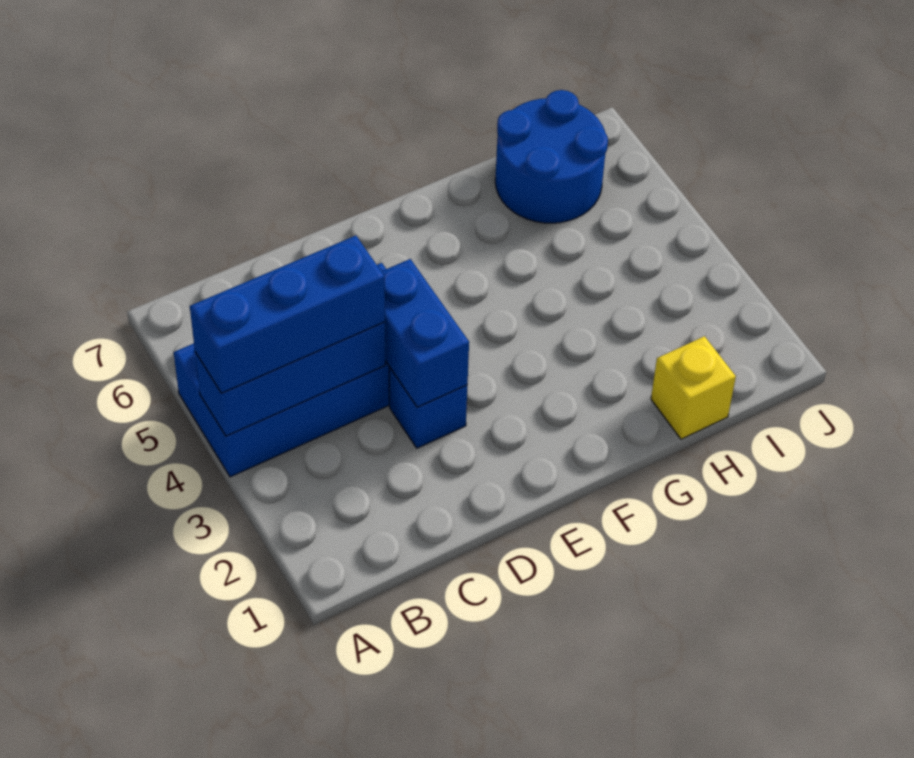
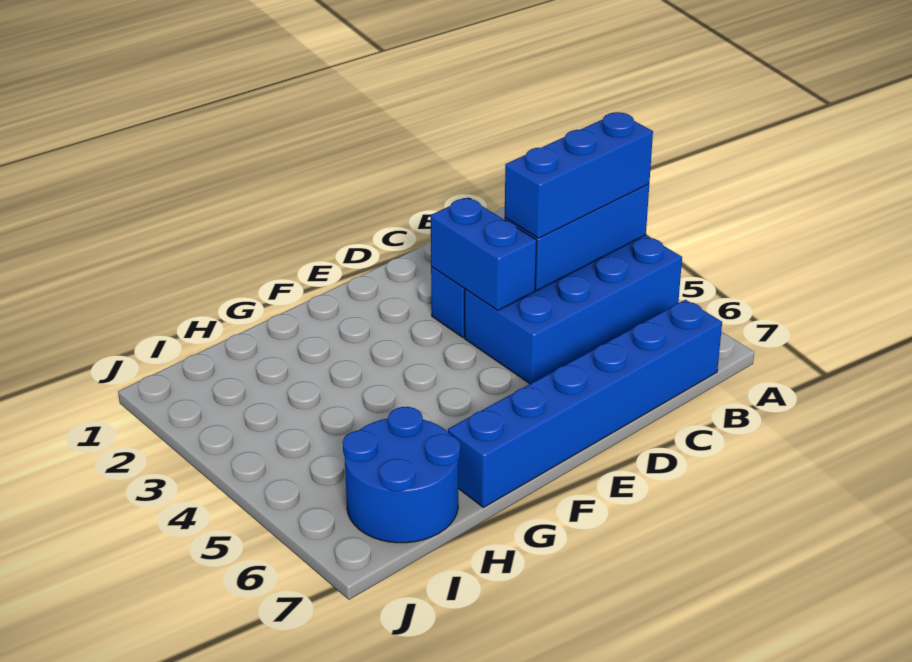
none -> blue brick B7:G7 level 1
yellow brick H1 level 1 -> none

